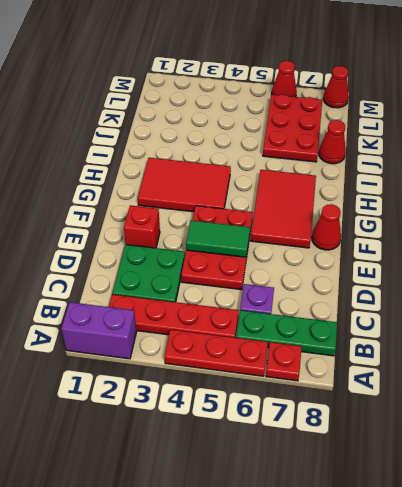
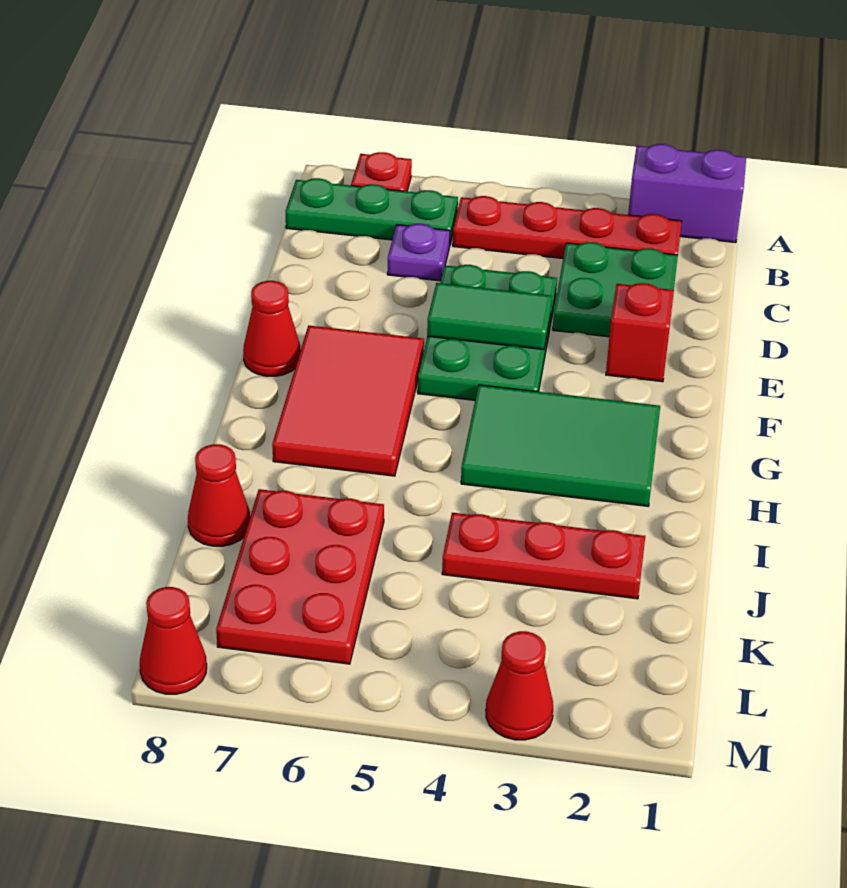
red plate A4:A6 level 1 -> red plate J2:J4 level 1
red plate D4:F5 level 1 -> green plate D4:F5 level 1
red tile G2:H4 level 1 -> green tile G2:H4 level 1
red cone M6 level 1 -> red cone M3 level 1

